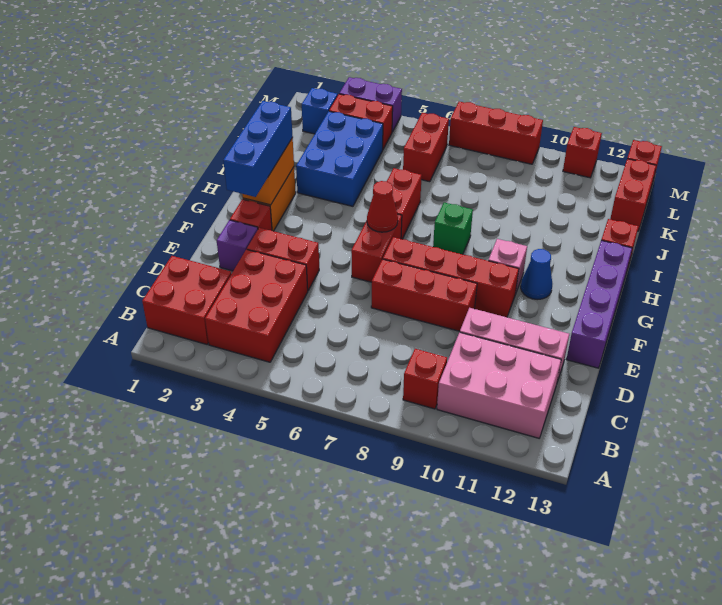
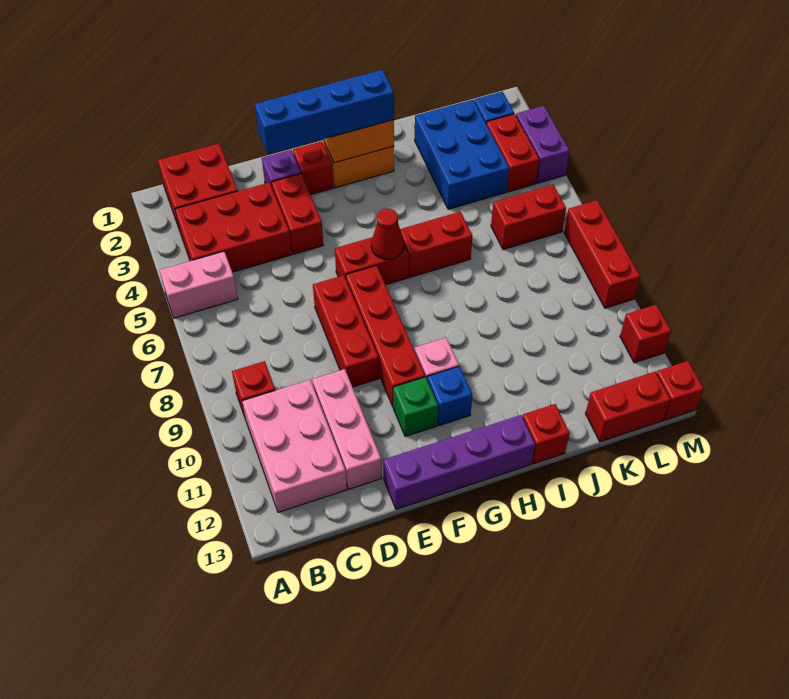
none -> pink brick A5:B5 level 1
blue brick F2:H2 level 3 -> blue brick E2:H2 level 3
blue cone G11 level 1 -> blue brick G11 level 1
green brick H8 level 1 -> green brick F11 level 1
blue brick I3:K4 level 1 -> blue brick J2:K4 level 1

